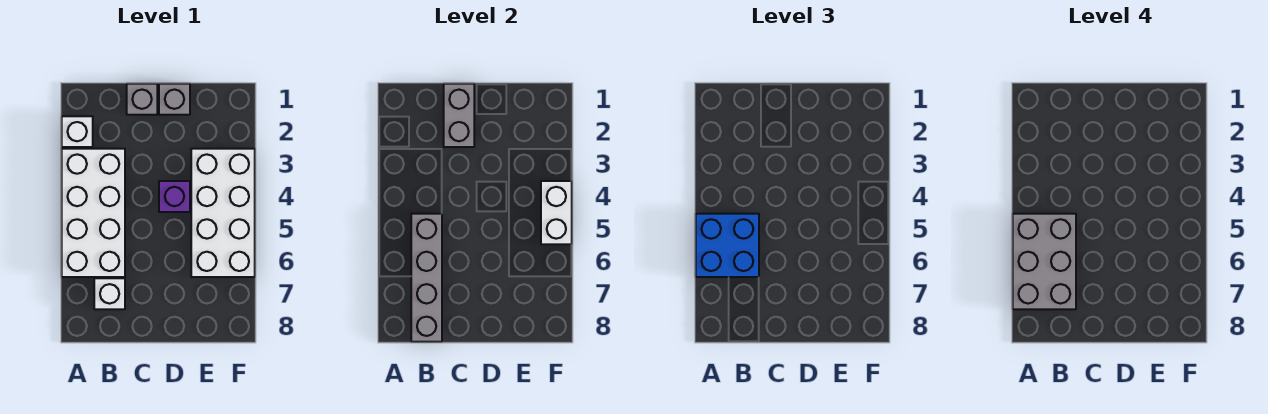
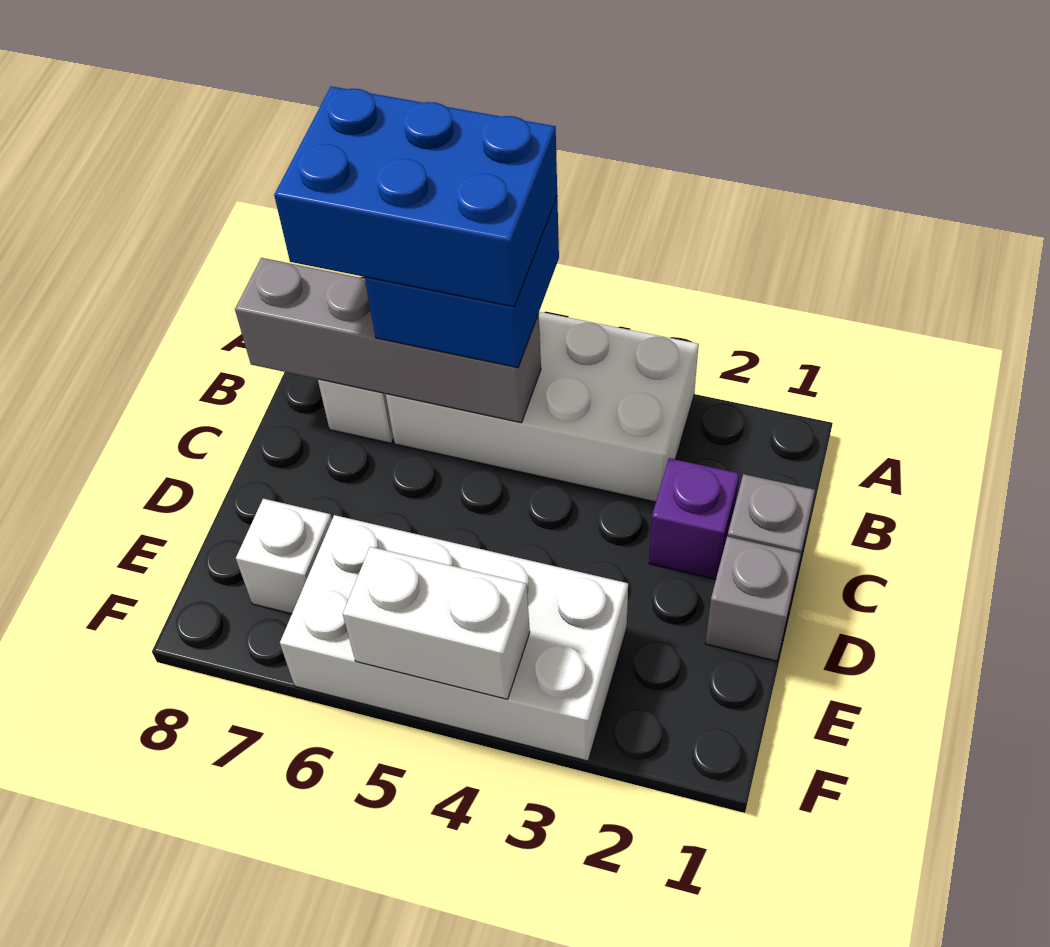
white brick A2 level 1 -> white brick E7 level 1
grey brick A5:B7 level 4 -> blue brick A5:B7 level 4
grey brick C1:C2 level 2 -> none
purple brick D4 level 1 -> purple brick C2 level 1

